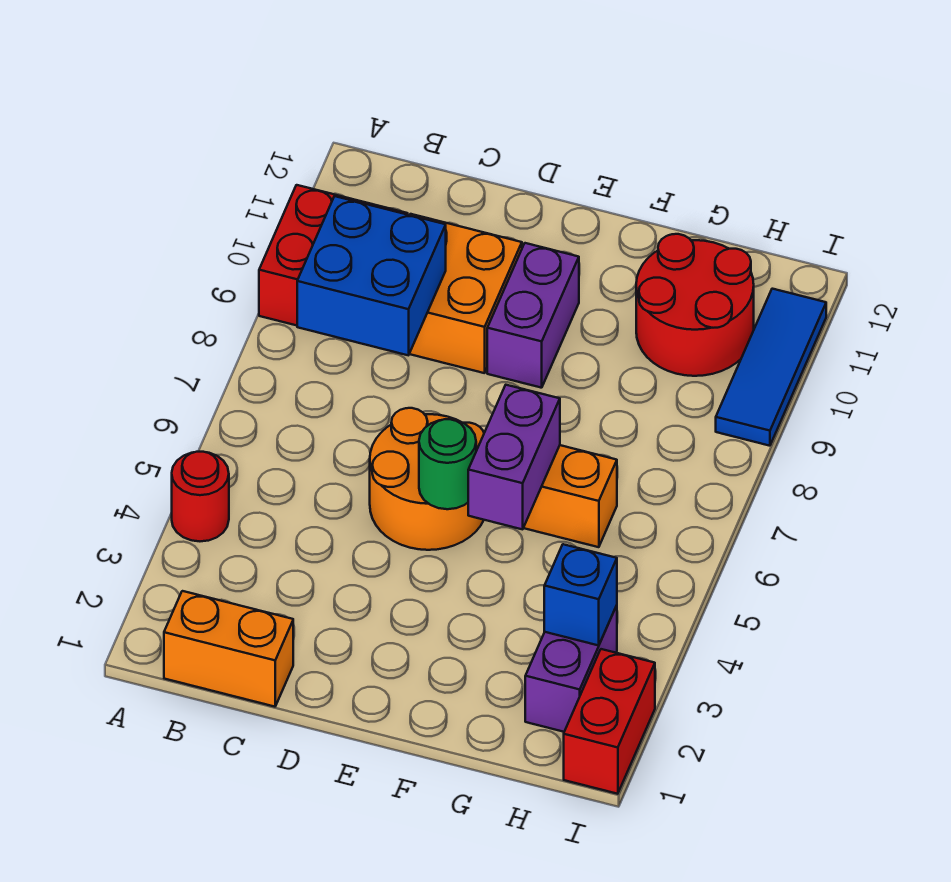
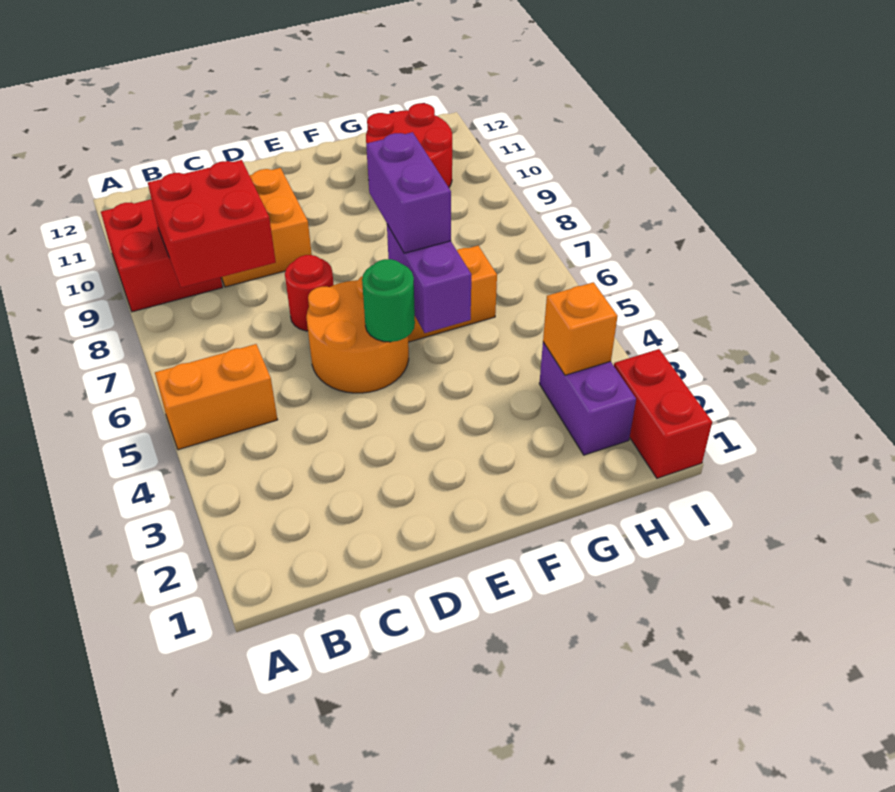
red round brick A4 level 1 -> red round brick D7 level 1
orange brick B1:C1 level 1 -> orange brick A5:B5 level 1
blue brick B8:C9 level 2 -> red brick B8:C9 level 2
purple brick E9:E10 level 1 -> purple brick F6:F7 level 3
blue brick H3 level 2 -> orange brick H3 level 2
blue tile I9:I11 level 1 -> none

